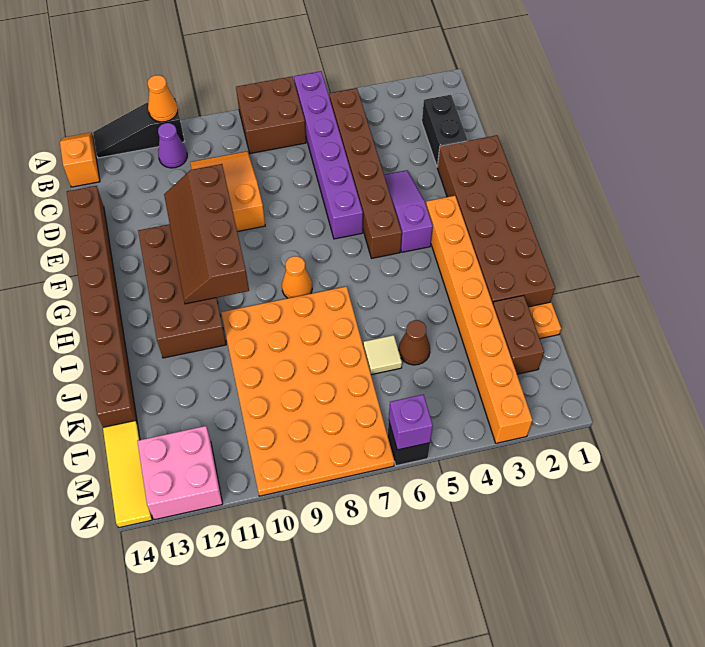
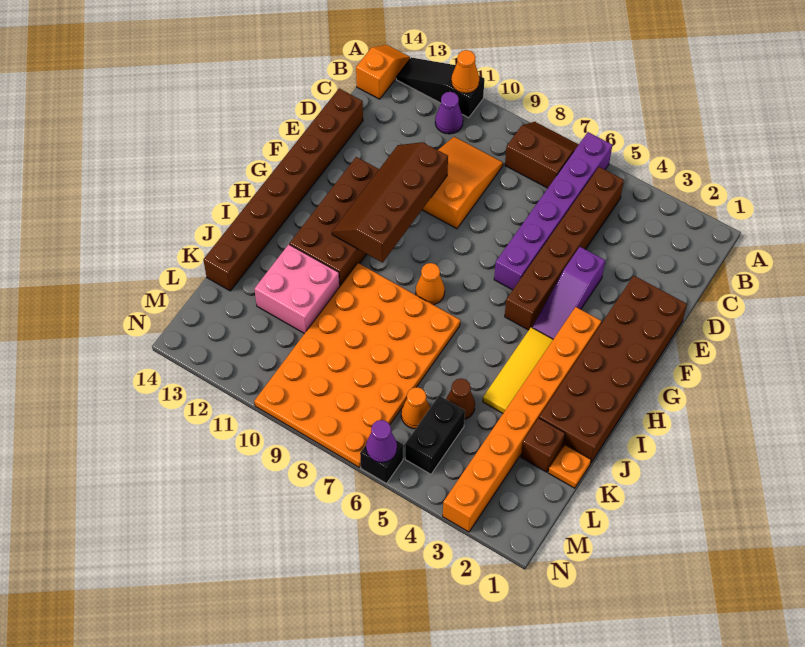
brown brick A7:B8 level 1 -> brown slope A7:B8 level 1 top B
black brick C2:D2 level 1 -> black brick L5:M5 level 1
purple slope E4:G4 level 1 top G -> purple slope E4:G4 level 1 top E
brown brick K2:L2 level 1 -> brown brick K2 level 1
tan tile K6 level 1 -> none
none -> orange cone L6 level 1
yellow tile L14:N14 level 1 -> yellow tile H4:J4 level 1
pink brick M12:N13 level 1 -> pink brick J11:K12 level 1
purple brick N6 level 2 -> purple cone N6 level 2

